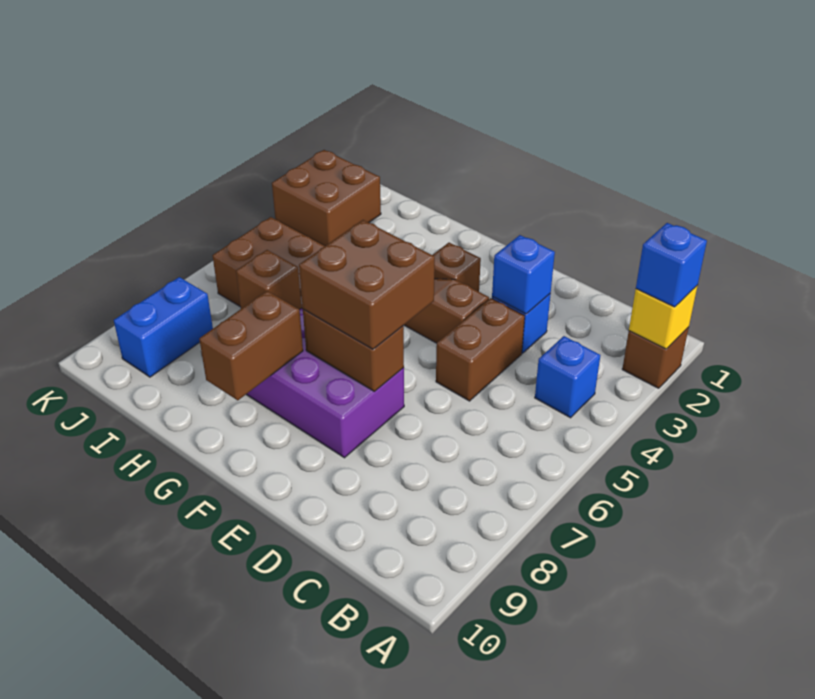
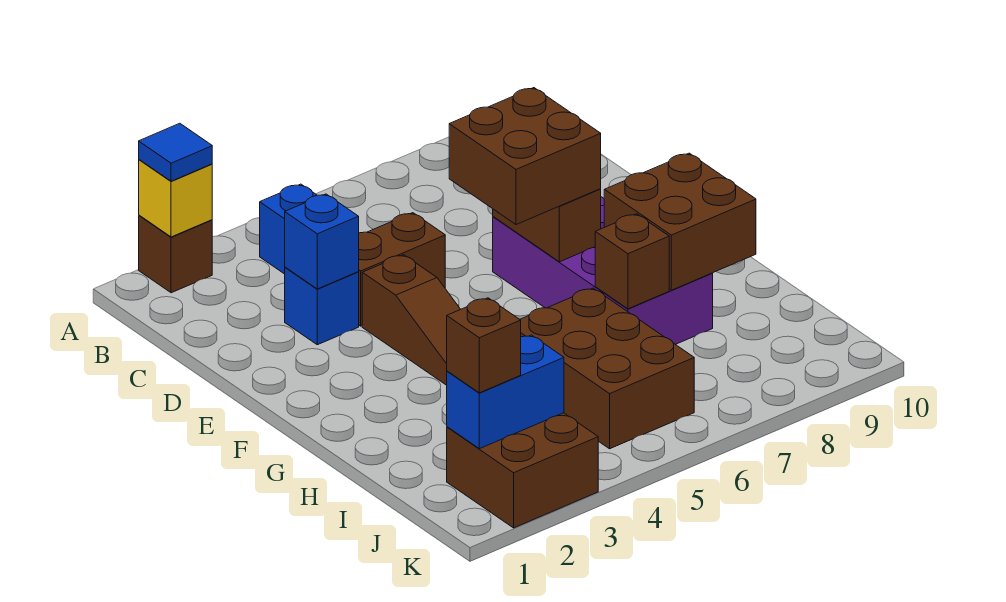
blue brick A2 level 3 -> blue tile A2 level 3
brown brick F3 level 1 -> brown brick J2 level 3
brown brick G8:G9 level 2 -> brown brick G8:H9 level 2
blue brick J8:J9 level 1 -> blue brick J2:J3 level 2

